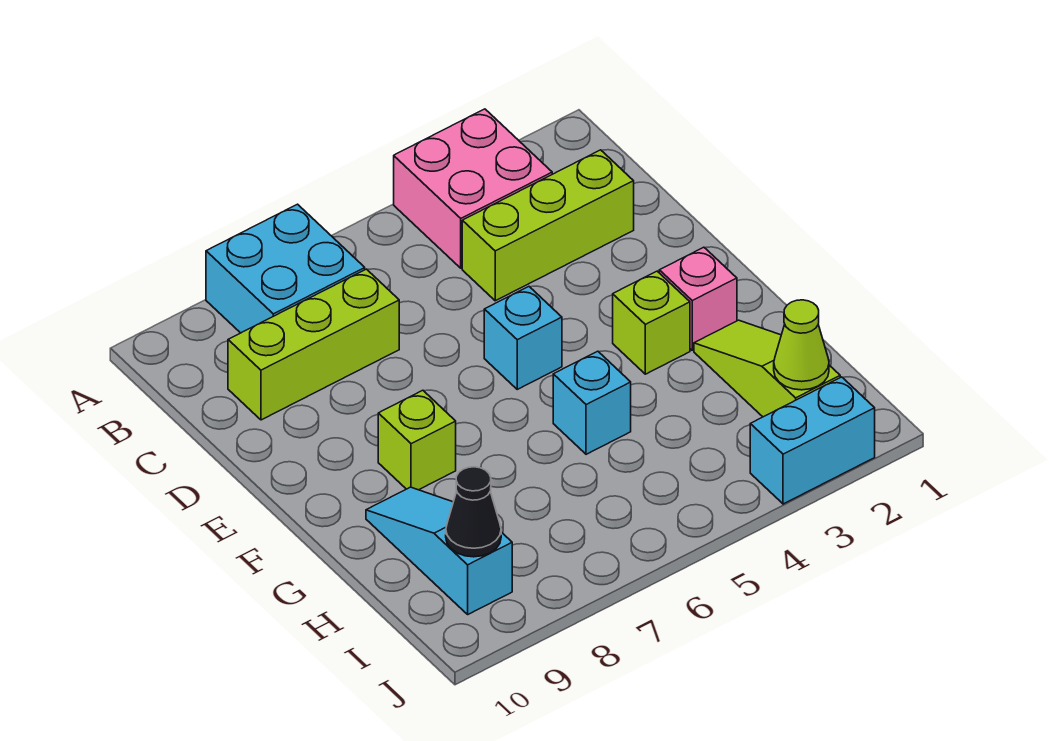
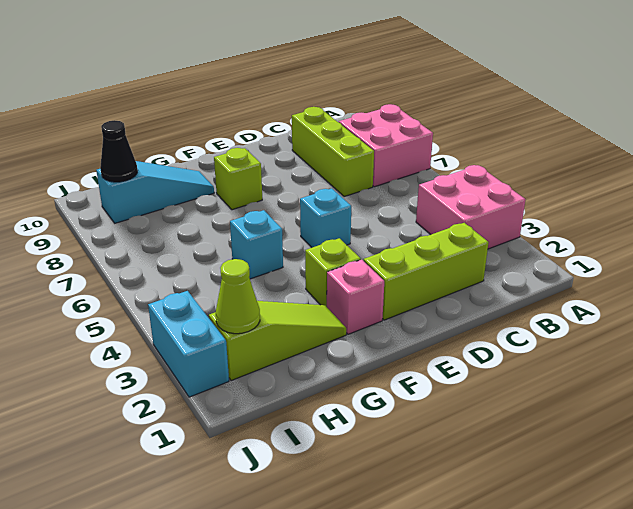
cyan brick A7:B8 level 1 -> pink brick A7:B8 level 1
lime brick C2:C4 level 1 -> lime brick C2:E2 level 1

